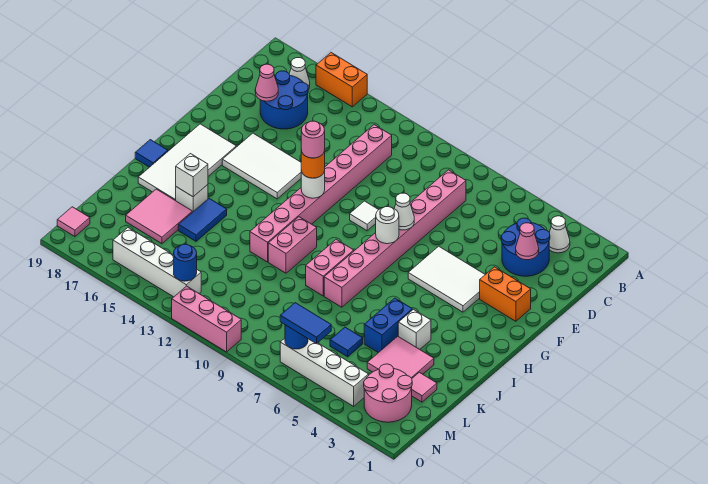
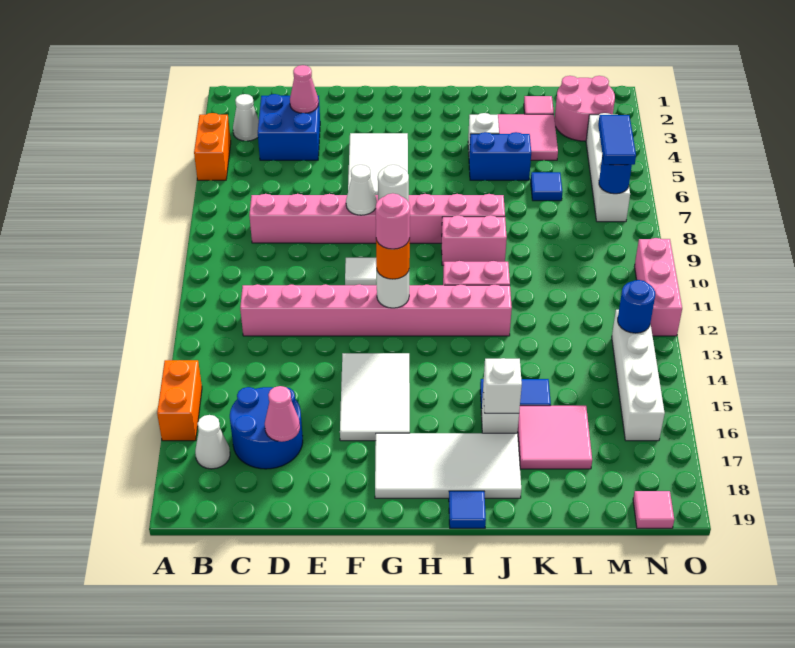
blue round brick C3:D4 level 1 -> blue brick C3:D4 level 1
orange brick F2:F3 level 1 -> orange brick A4:A5 level 1

